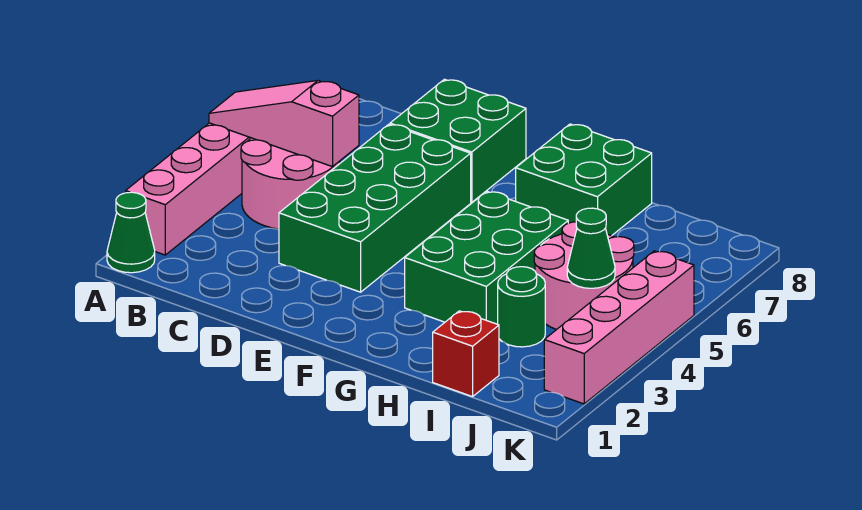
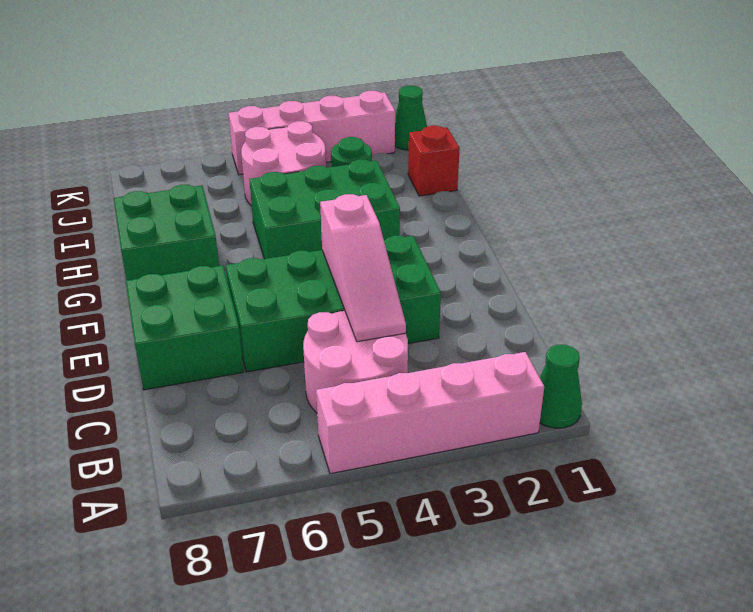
pink slope A5:C5 level 2 top C -> pink slope C4:E4 level 2 top E
green cone J4 level 2 -> green cone K1 level 1

